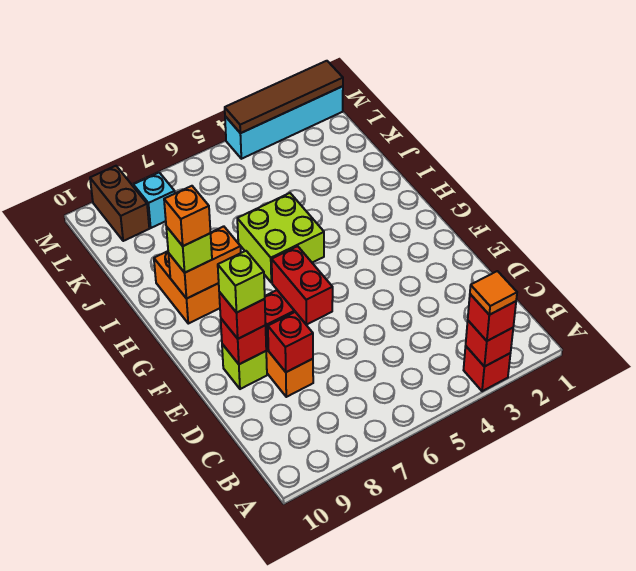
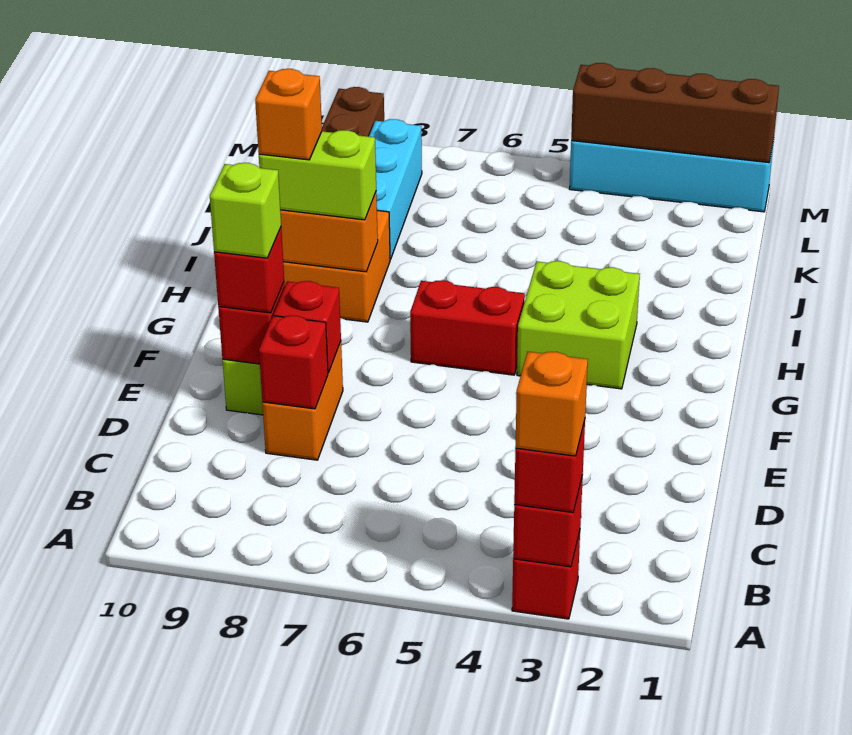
orange tile A3 level 4 -> orange brick A3 level 4
red brick F6:G6 level 1 -> red brick G5:G6 level 1
lime brick H5:I6 level 1 -> lime brick G3:H4 level 1
lime brick H9 level 3 -> lime brick H8:H9 level 3
cyan brick L8 level 1 -> cyan brick J8:L8 level 1
brown tile M1:M4 level 2 -> brown brick M1:M4 level 2

